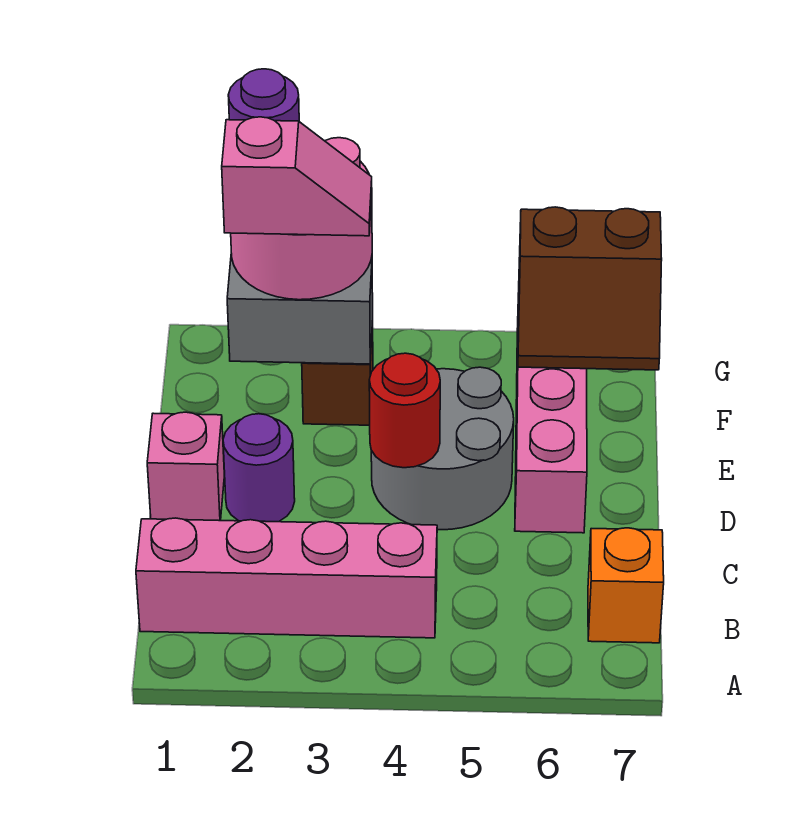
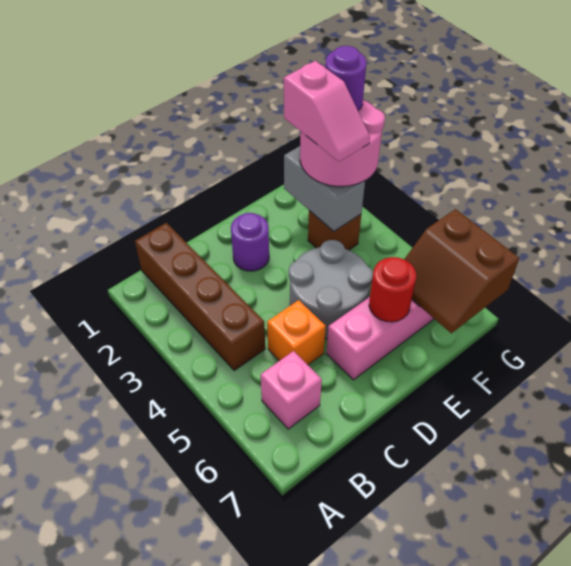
pink brick B1:B4 level 1 -> brown brick B1:B4 level 1
orange brick B7 level 1 -> orange brick C5 level 1
pink brick D1 level 1 -> pink brick B6 level 1
red round brick D4 level 2 -> red round brick E6 level 2

